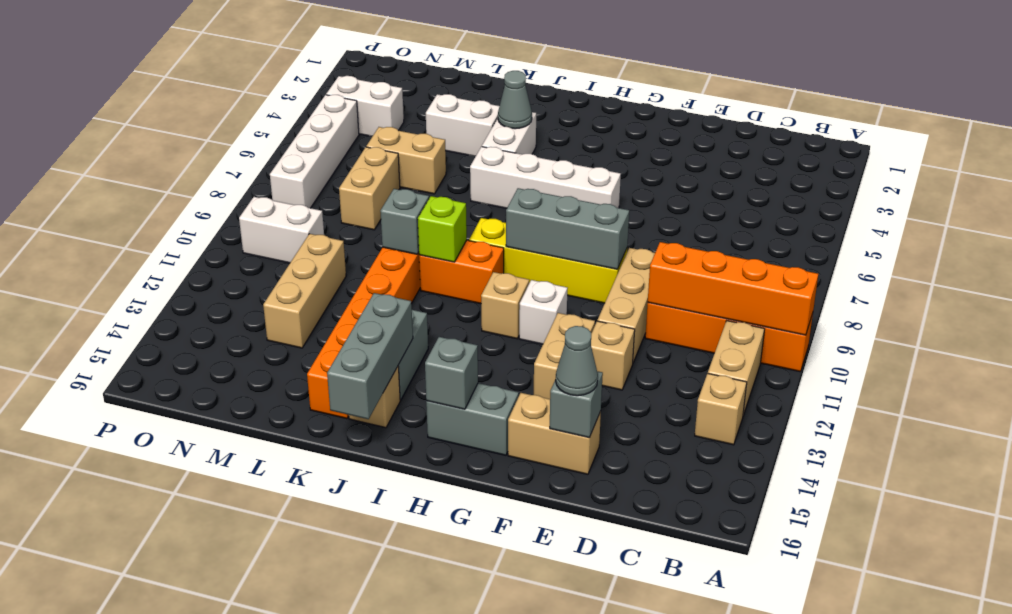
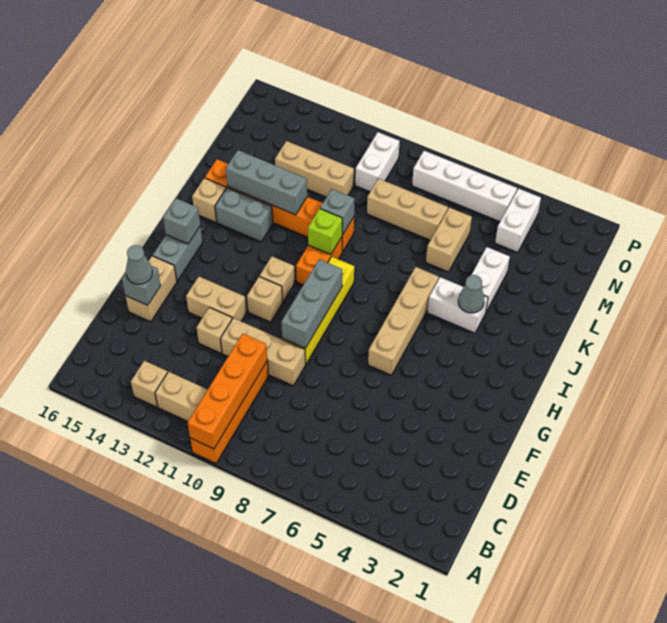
white brick G6:J6 level 1 -> tan brick G6:J6 level 1
white brick G11 level 1 -> tan brick G11 level 1
grey brick J14:J16 level 2 -> grey brick K12:K14 level 2
tan brick M7:M8 level 1 -> tan brick M7:M9 level 1

